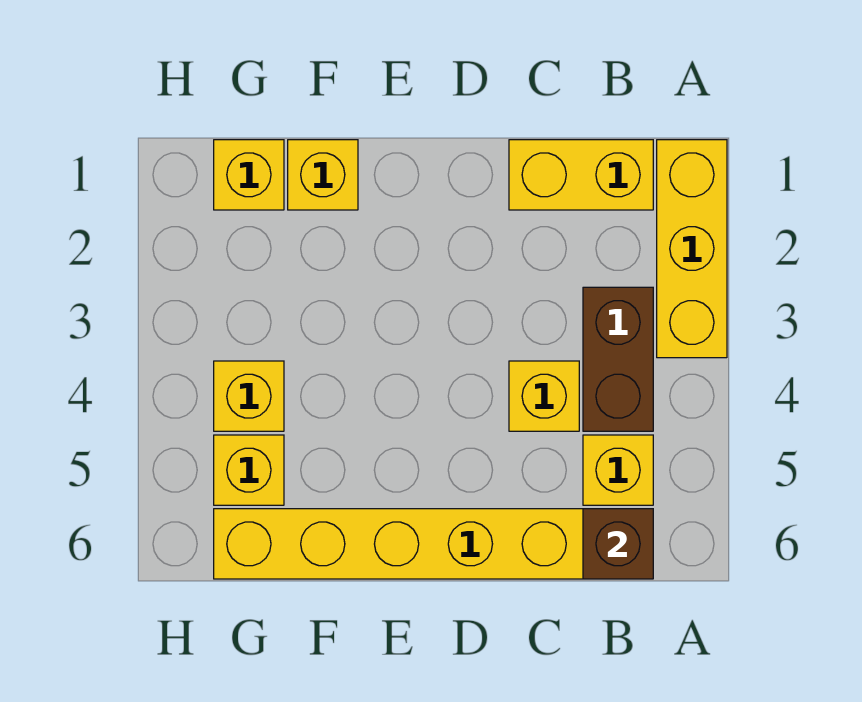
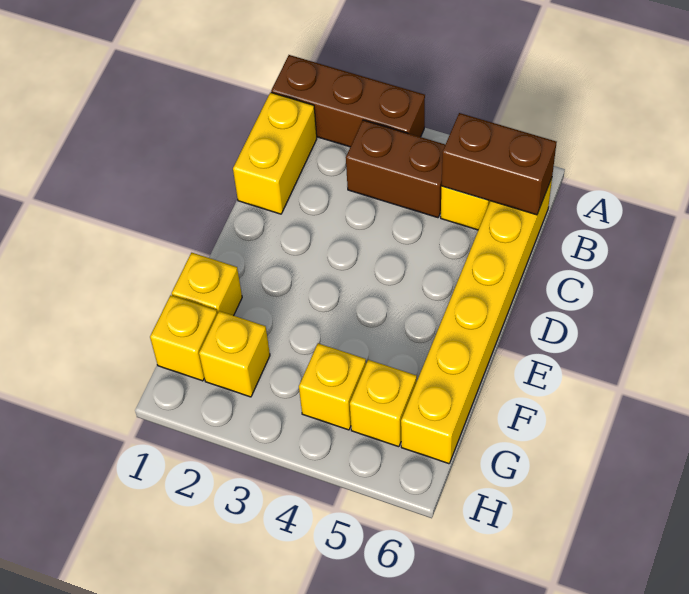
yellow brick A1:A3 level 1 -> brown brick A1:A3 level 1
brown brick B6 level 2 -> brown brick B5:B6 level 2
yellow brick C4 level 1 -> yellow brick G2 level 1

